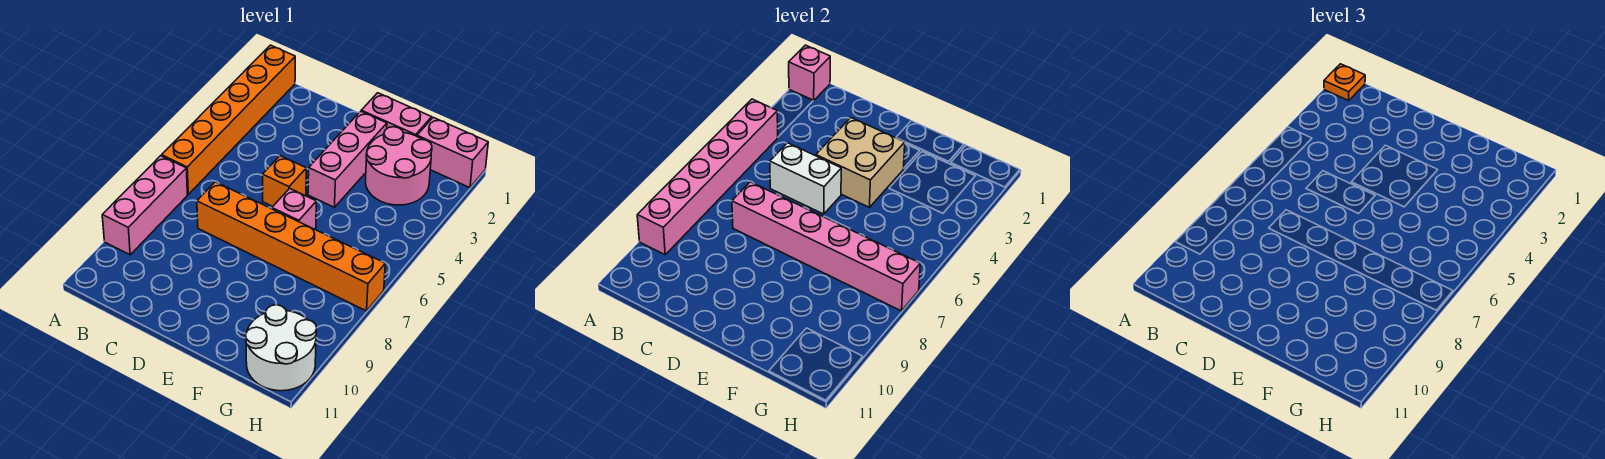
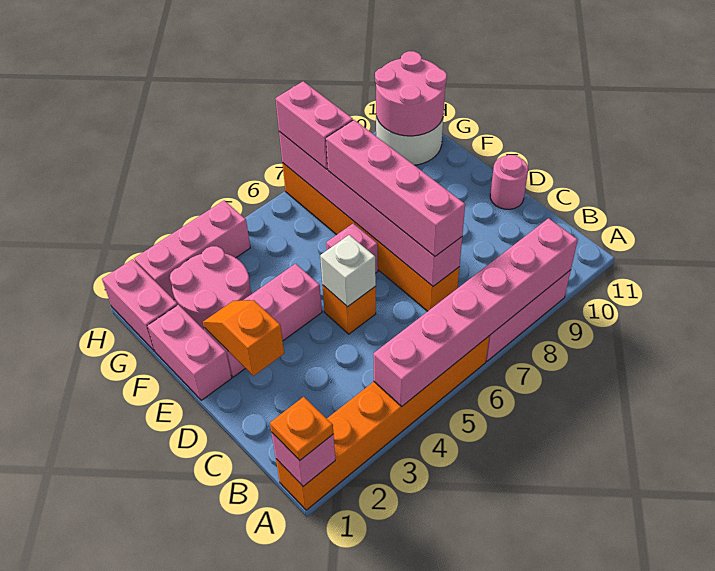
white brick C5:D5 level 2 -> white brick D5 level 2
none -> pink brick C7:F7 level 3
none -> orange slope D2:E2 level 2 top D
tan brick D3:E4 level 2 -> none
none -> pink round brick D11 level 1
none -> pink brick G7:H7 level 3
none -> pink round brick G10:H11 level 2
none -> pink brick H2:H4 level 1

